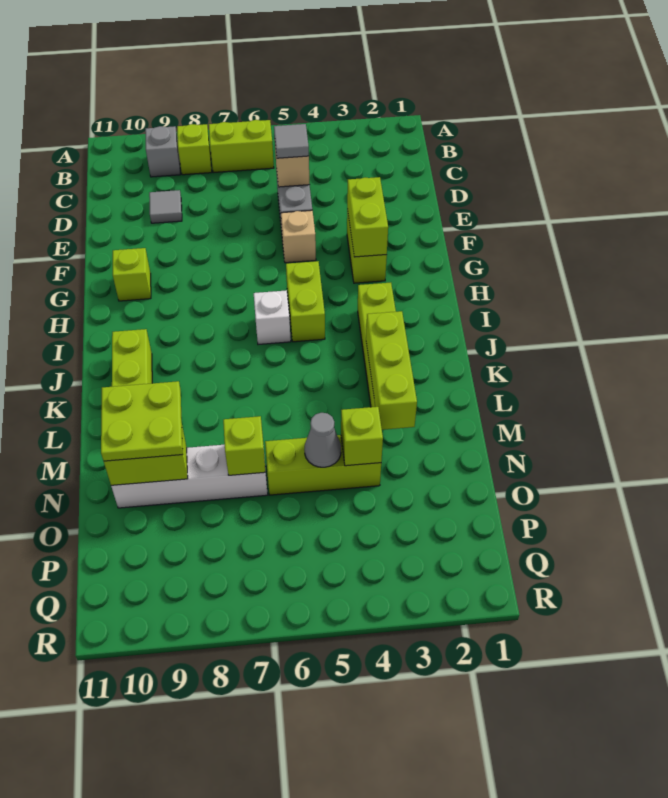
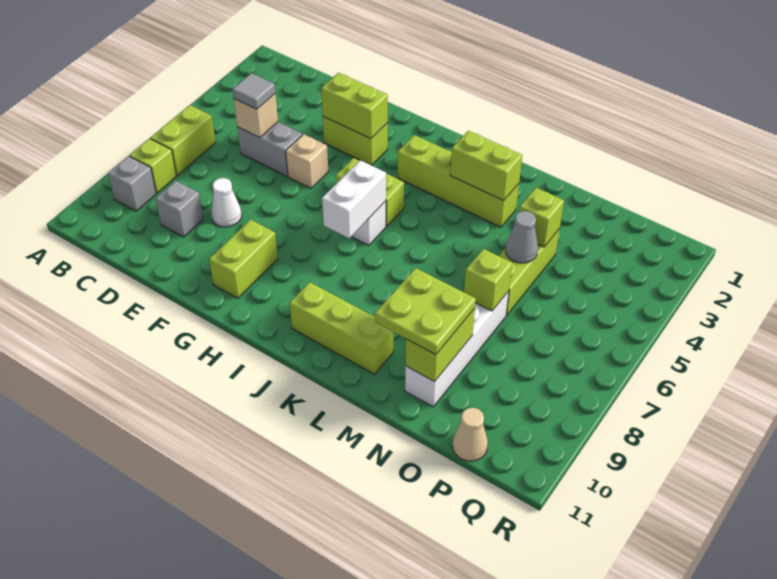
grey tile D9 level 1 -> grey brick D9 level 1
none -> white cone E8 level 1
lime brick G10 level 1 -> lime brick G9:G10 level 1
none -> white brick I6:I7 level 2
lime brick K3:M3 level 2 -> lime brick K3:L3 level 2
none -> tan cone P11 level 1

